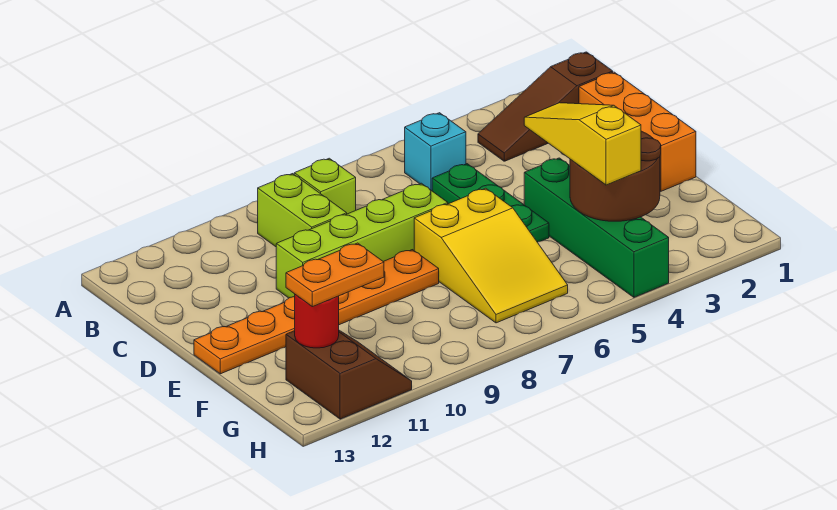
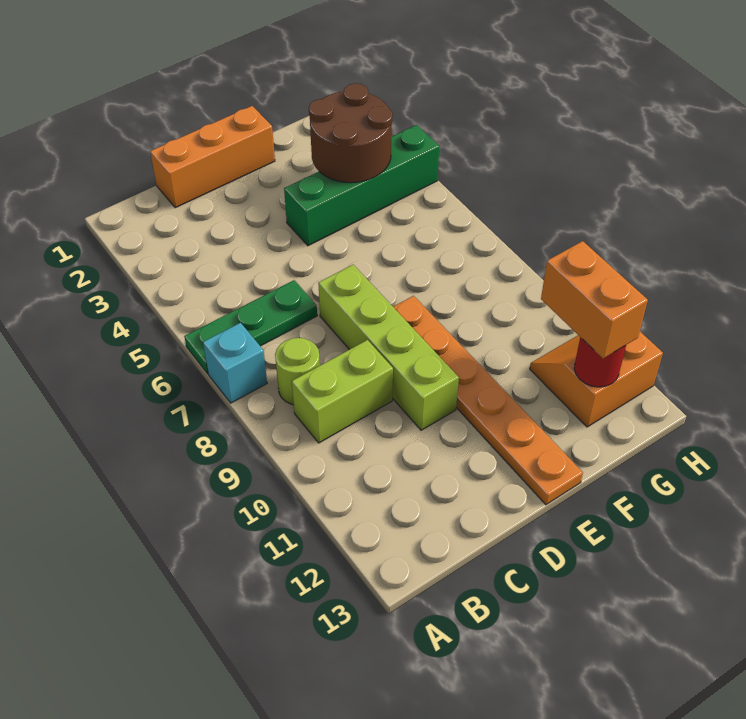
brown slope B1:B3 level 1 top 1 -> none
cyan brick B5 level 1 -> cyan brick A7 level 1
lime brick B8 level 1 -> lime round brick B8 level 1
green plate C5:E5 level 1 -> green plate A6:C6 level 1
yellow slope E4:G4 level 3 top G -> none
yellow slope E6:G7 level 1 top E -> none
brown slope G11:H12 level 1 top 12 -> orange slope G11:H12 level 1 top 12
orange plate G11:G12 level 3 -> orange brick G11:G12 level 3

